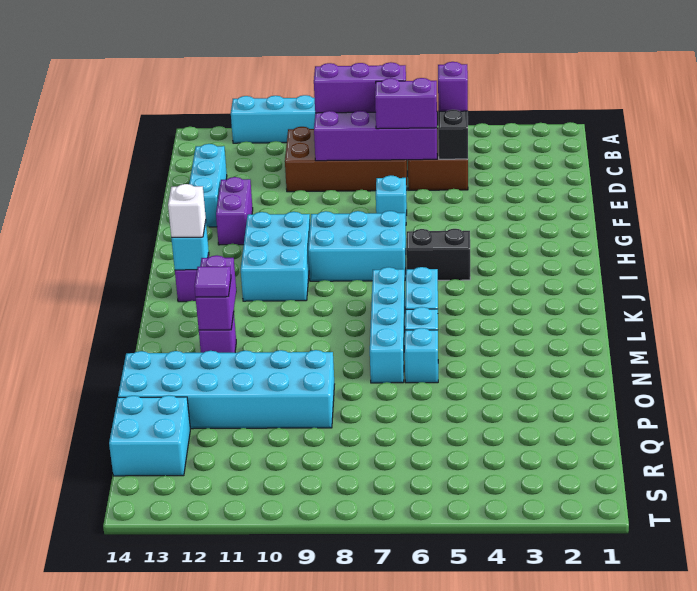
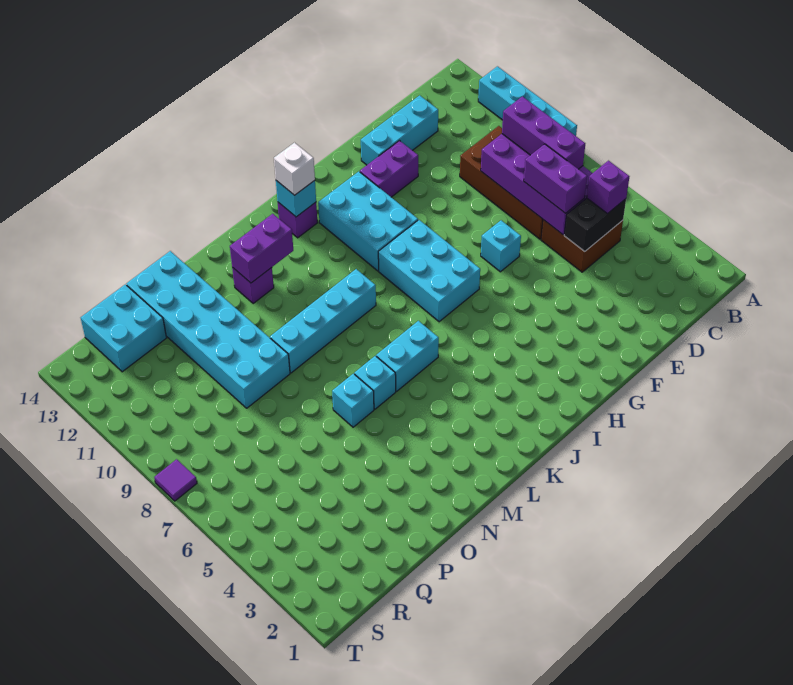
cyan brick H10:J11 level 1 -> cyan brick H10:I12 level 1
black brick I5:I6 level 1 -> none
cyan brick K7:N7 level 1 -> cyan brick K9:N9 level 1
purple tile M12 level 3 -> purple tile T8 level 1

